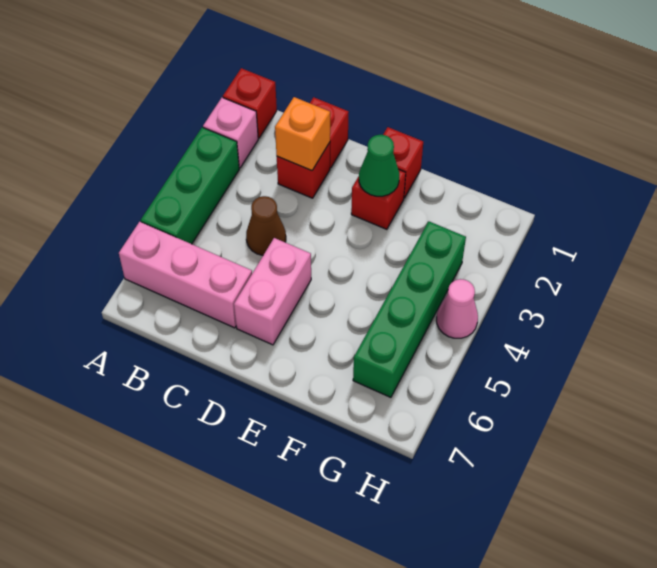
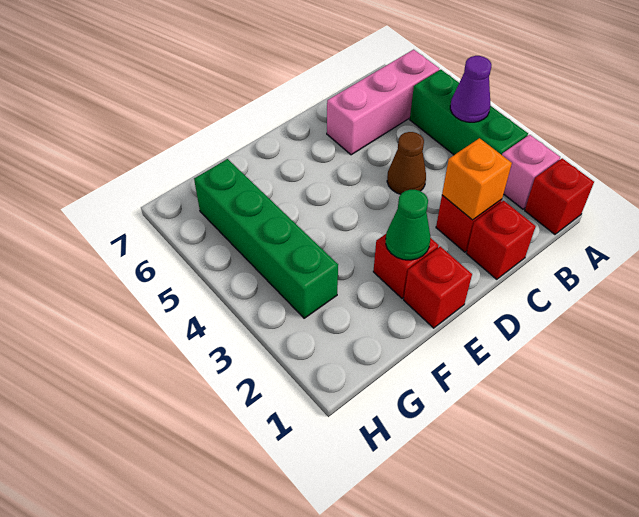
none -> purple cone A4 level 2
pink brick D5:D6 level 1 -> none
pink cone H4 level 1 -> none

